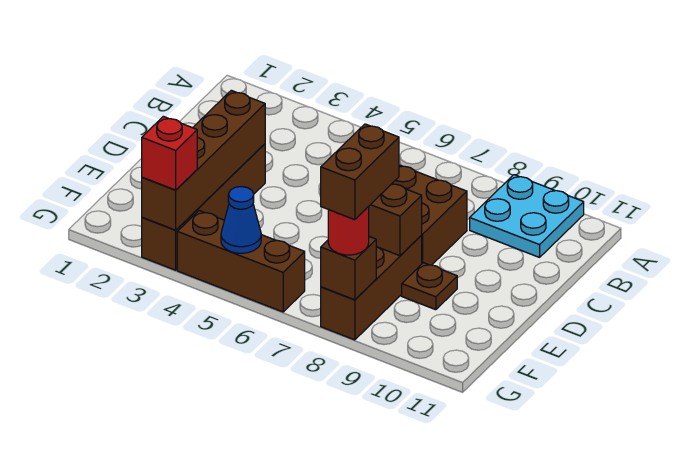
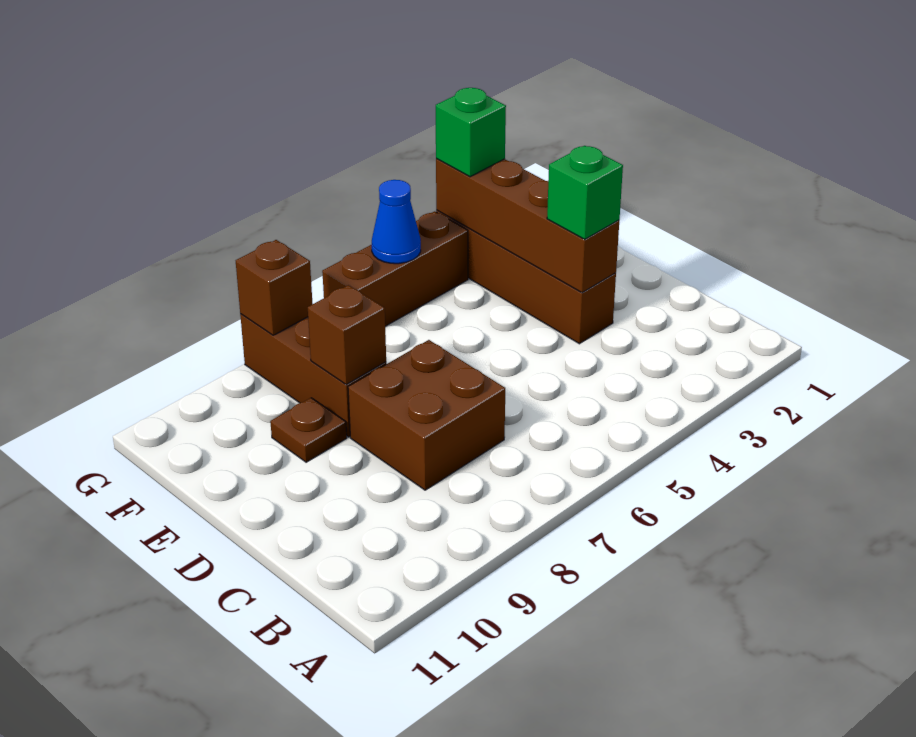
cyan plate A9:B10 level 1 -> none
none -> green brick D3 level 3
brown brick F8:G8 level 4 -> none
red brick G3 level 3 -> green brick G3 level 3
red round brick G8 level 3 -> none

